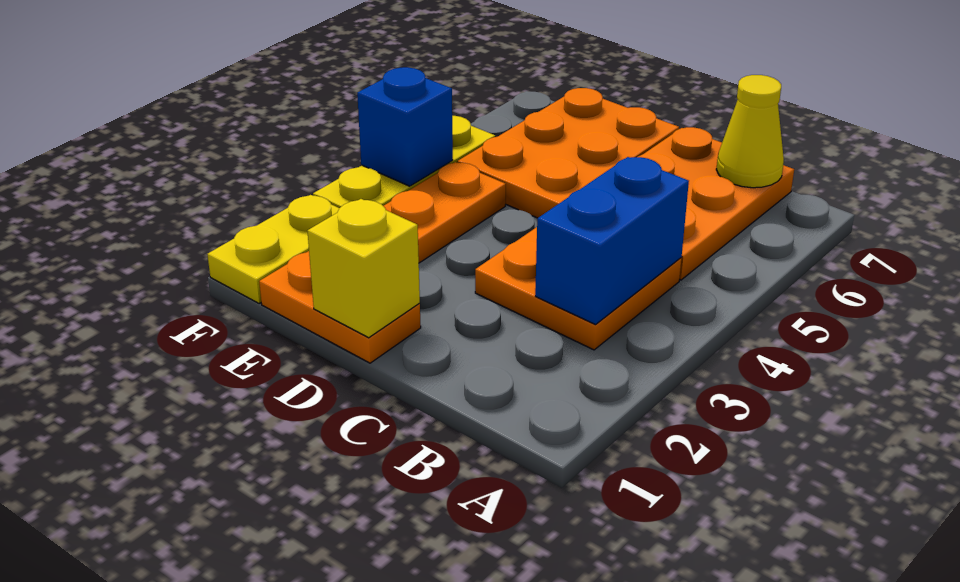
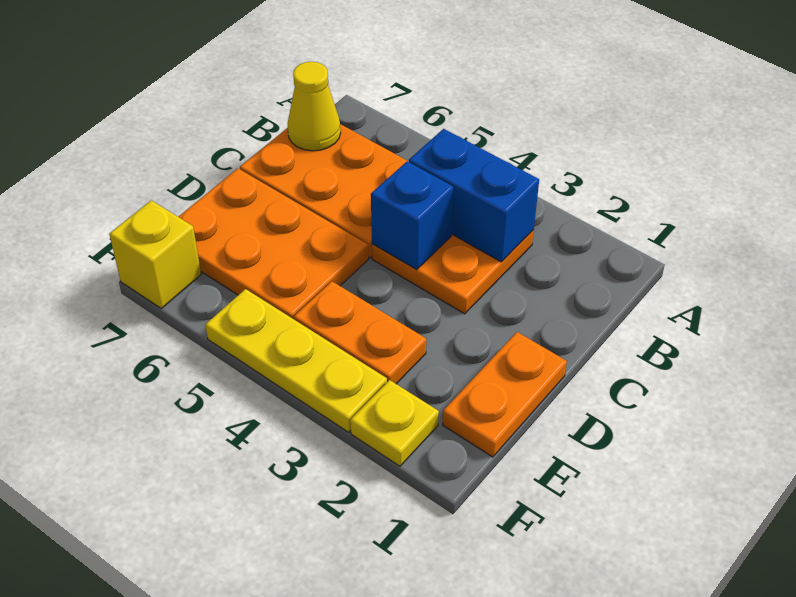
yellow brick D1 level 2 -> yellow brick F7 level 1
yellow plate F1:F2 level 1 -> yellow plate F2 level 1
blue brick F4 level 2 -> blue brick C4 level 2

